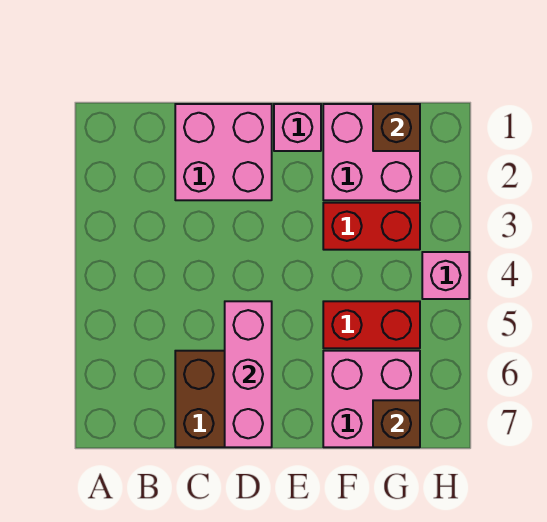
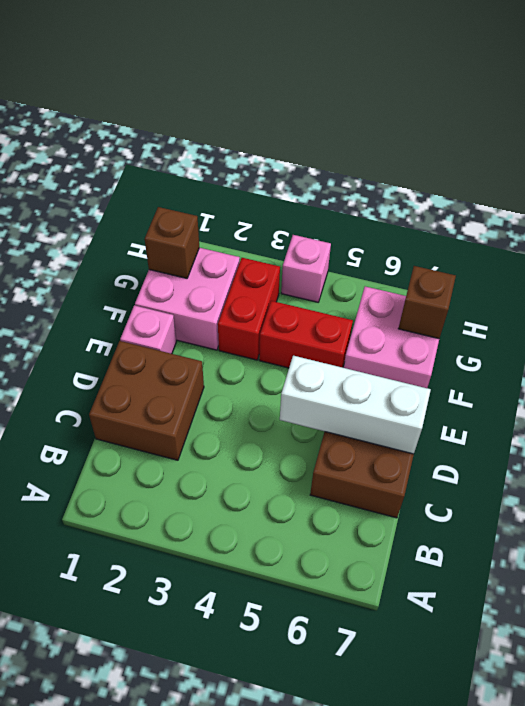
pink brick C1:D2 level 1 -> brown brick C1:D2 level 1
pink brick D5:D7 level 2 -> white brick D5:D7 level 2
red brick F5:G5 level 1 -> red brick F4:F5 level 1

